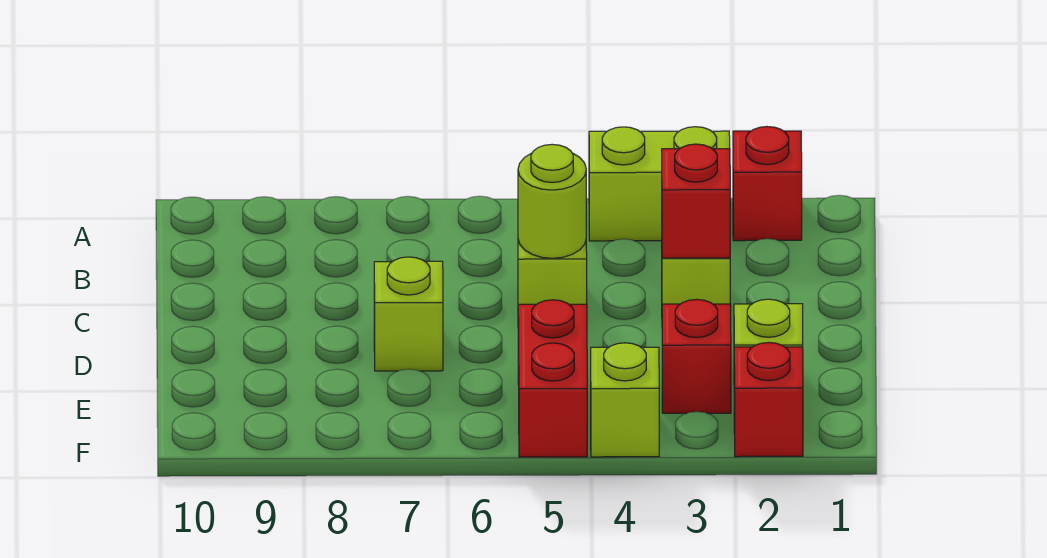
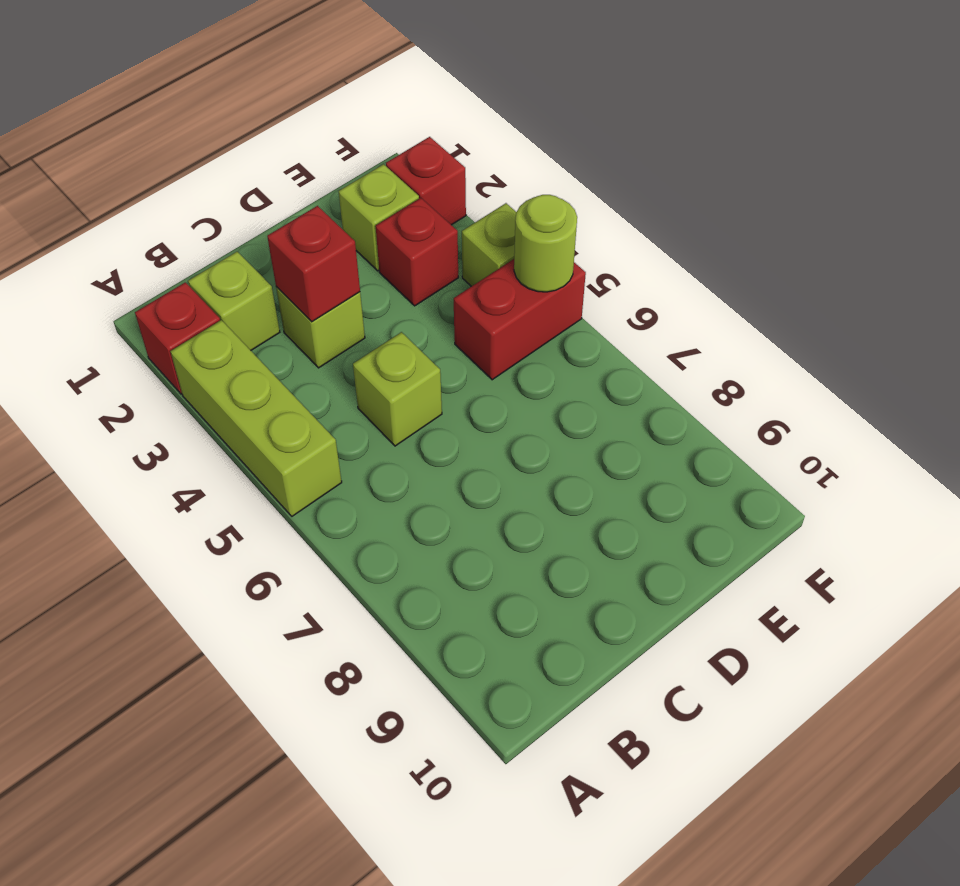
lime brick A3:A4 level 1 -> lime brick A3:A5 level 1
lime round brick C5 level 2 -> lime round brick F5 level 2
lime brick D7 level 1 -> lime brick B2 level 1

